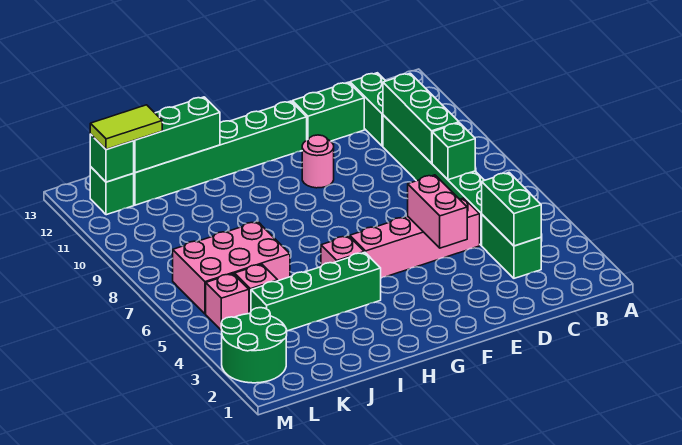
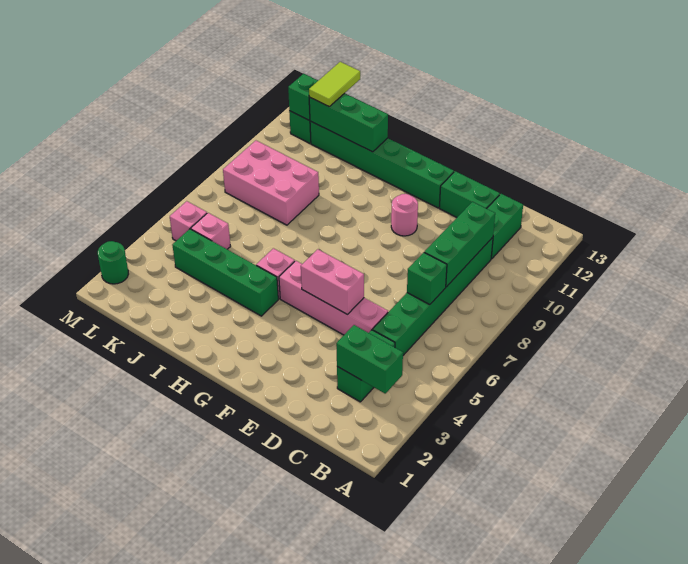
green brick C3:C4 level 2 -> green brick B3:C3 level 2
pink brick E4:E5 level 2 -> pink brick E5:F5 level 2
pink brick J6:L7 level 1 -> pink brick J8:L9 level 1
lime tile K12:L12 level 3 -> lime tile K12:K13 level 3
green round brick L2:M3 level 1 -> green round brick M2 level 1

